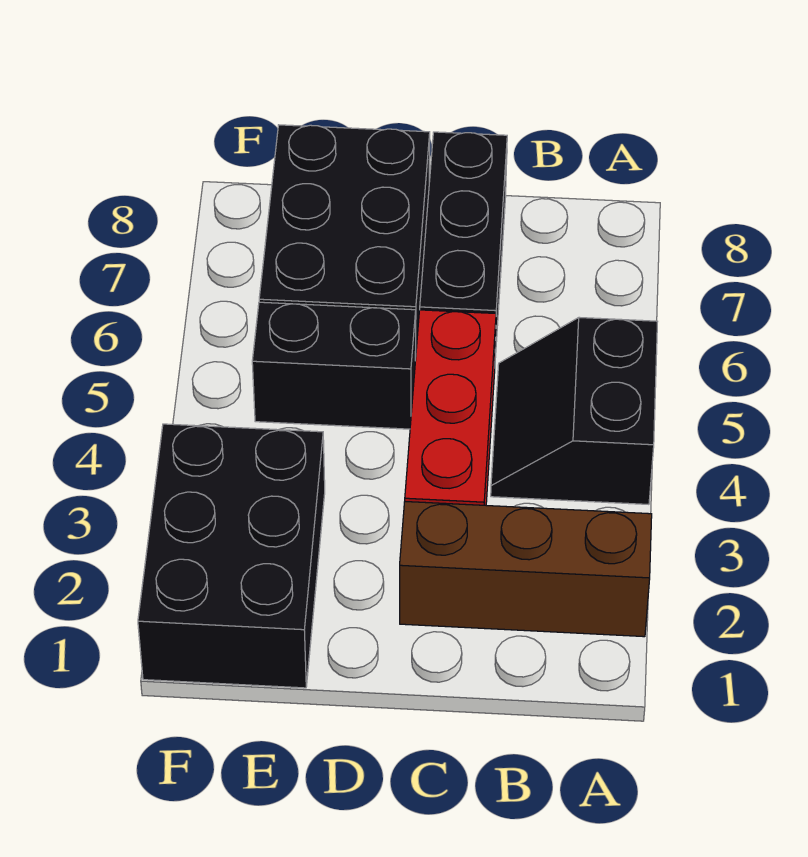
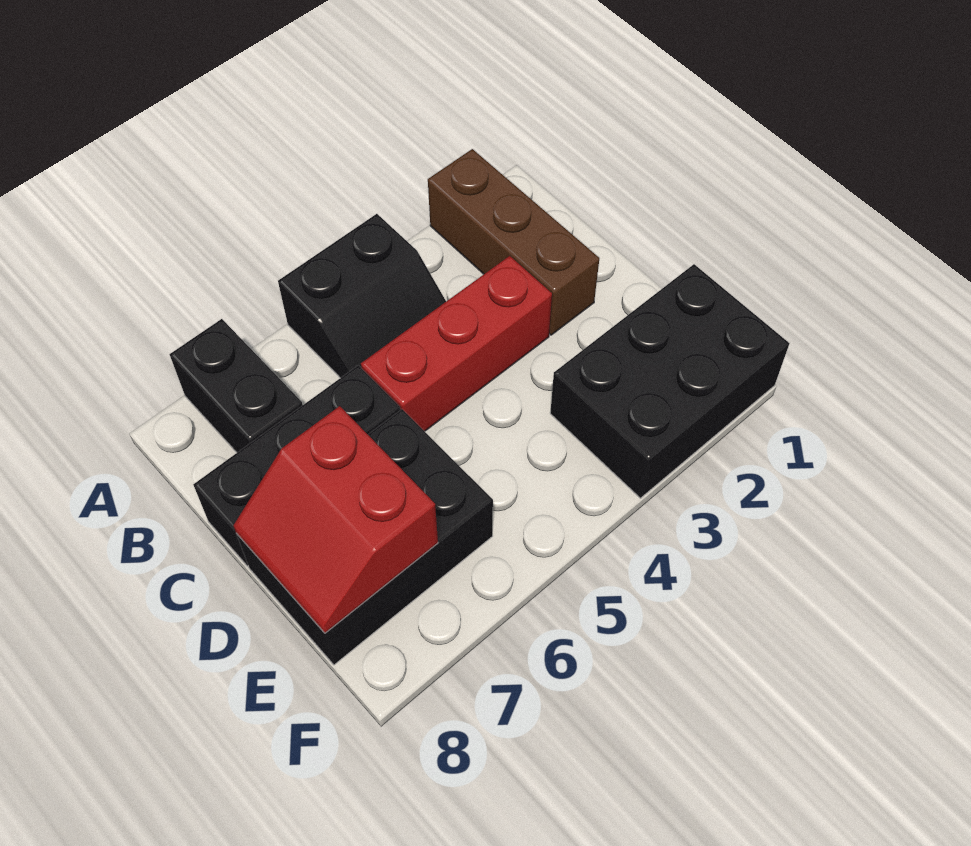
black brick D5:E5 level 1 -> black brick A7:B7 level 1
none -> red slope D7:E8 level 2 top 7

